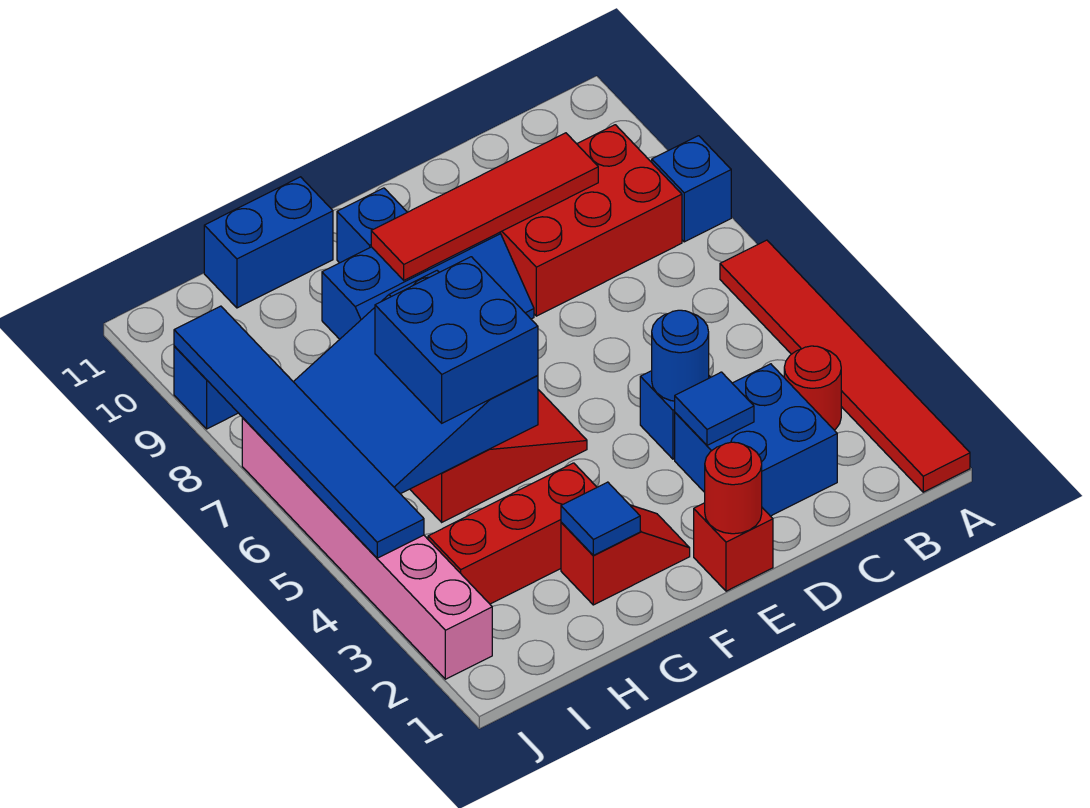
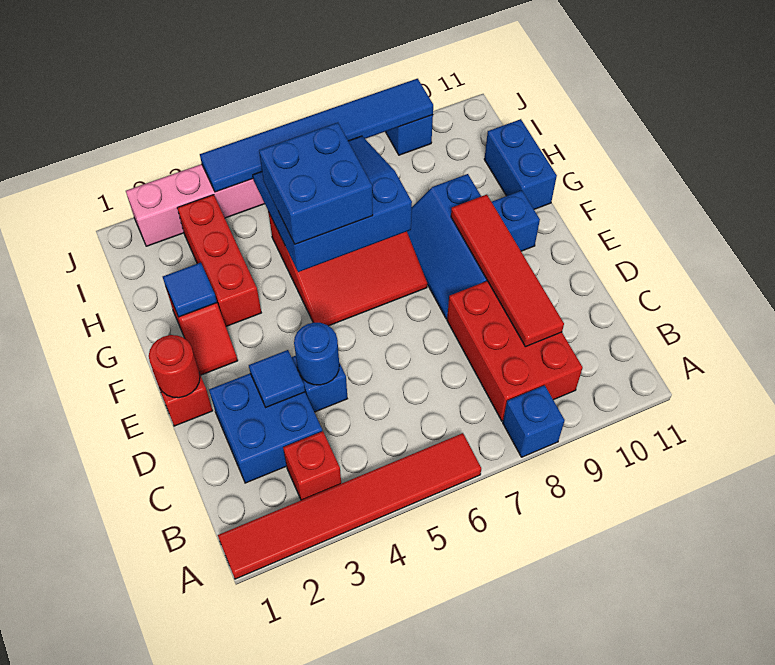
red round brick B3 level 1 -> red brick B3 level 1

